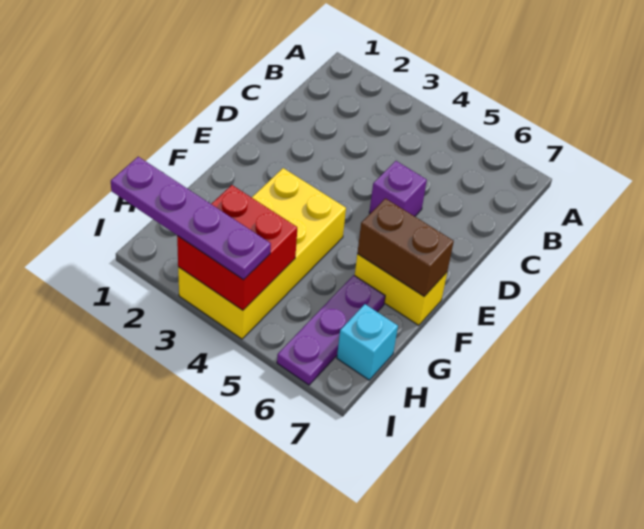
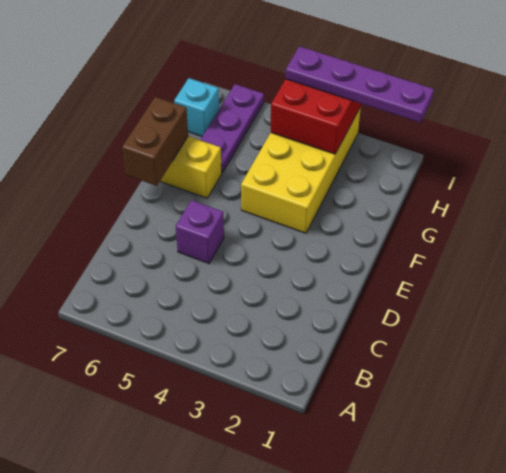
brown brick F6:F7 level 2 -> brown brick E7:F7 level 2

